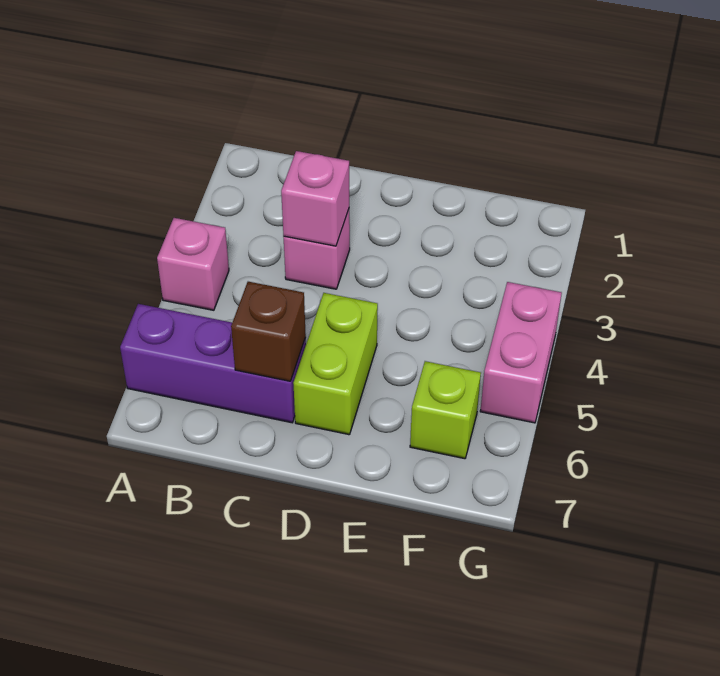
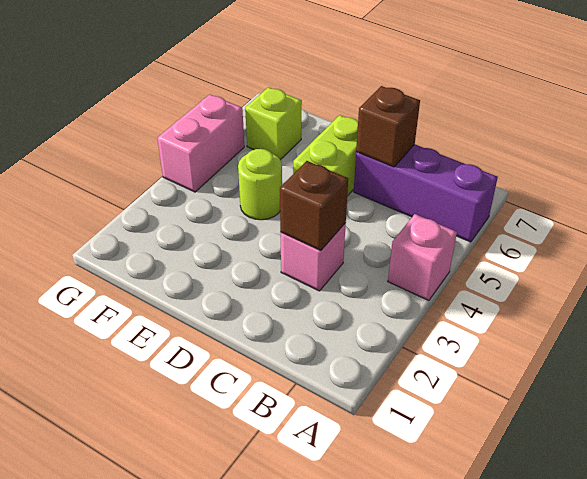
pink brick C3 level 2 -> brown brick C3 level 2
none -> lime round brick E4 level 1

